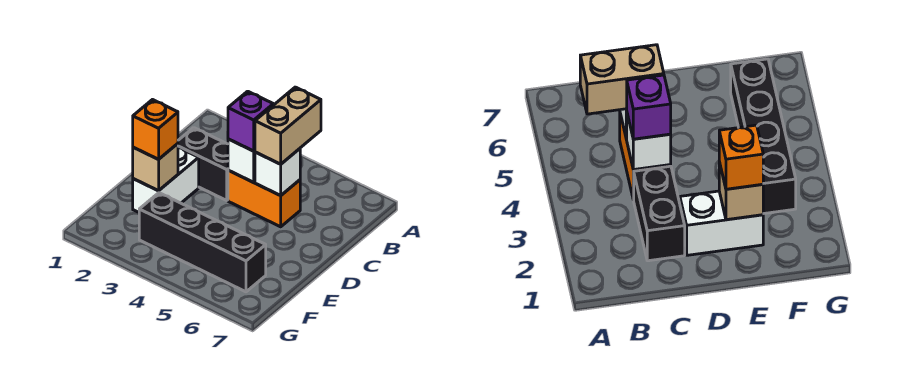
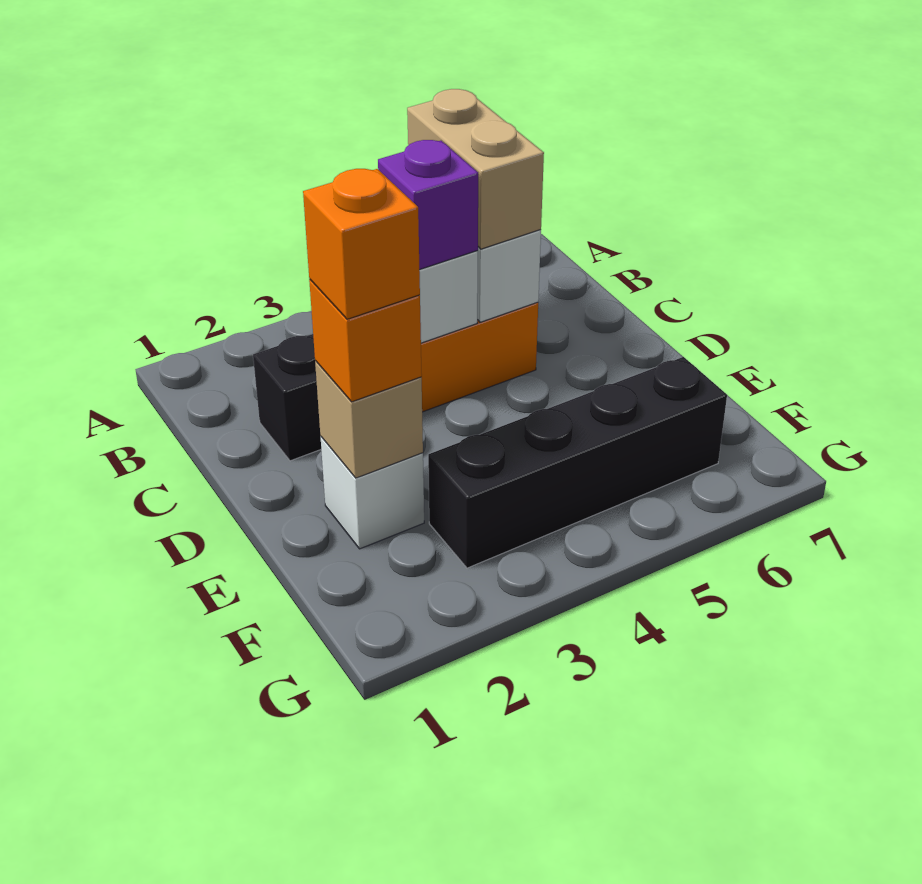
white brick D2:E2 level 1 -> white brick E2 level 1
none -> orange brick E2 level 4

